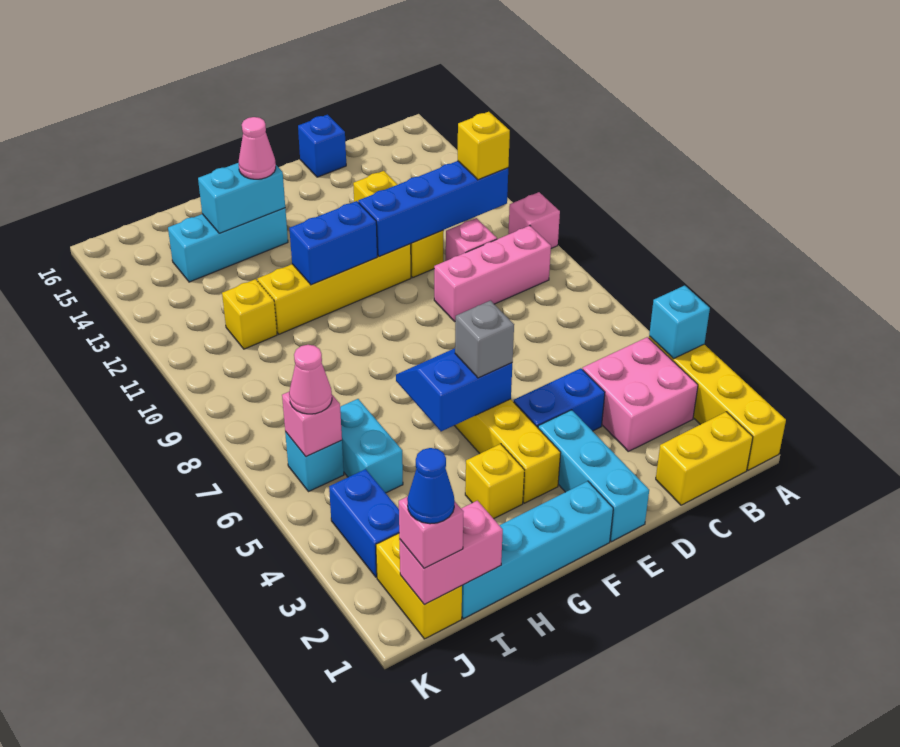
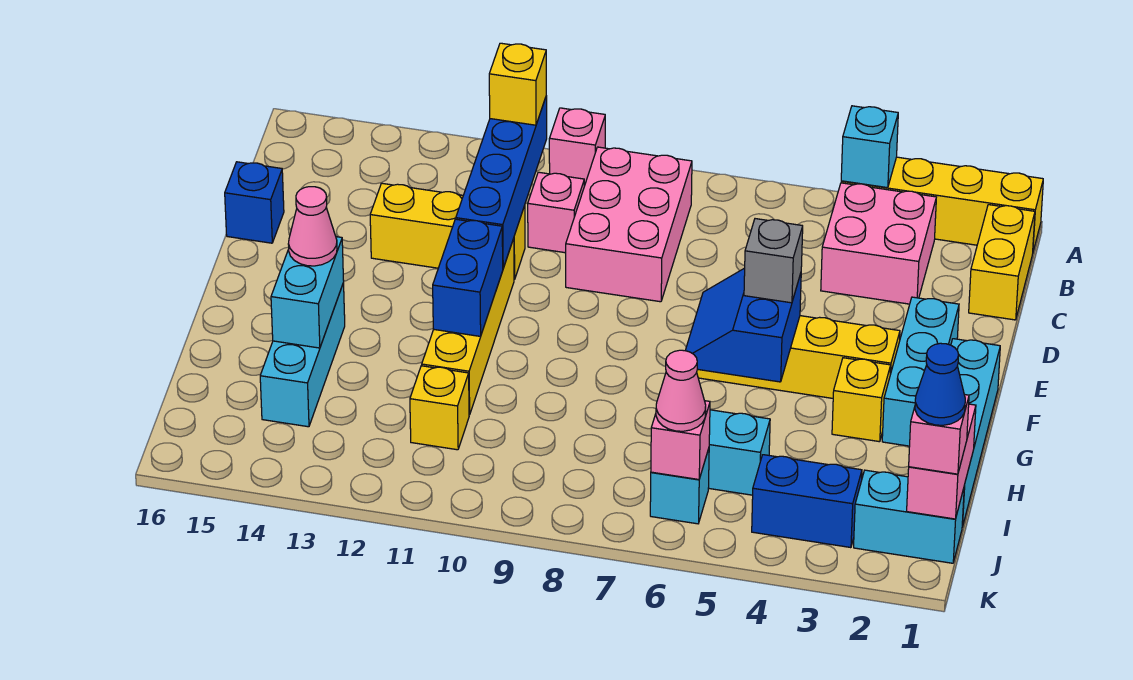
pink brick B9:D9 level 1 -> pink brick B8:D9 level 1
blue brick D4:E4 level 1 -> none
cyan brick E1:E3 level 1 -> cyan brick E2:G2 level 1
yellow brick J1:J2 level 1 -> cyan brick J1:J2 level 1

